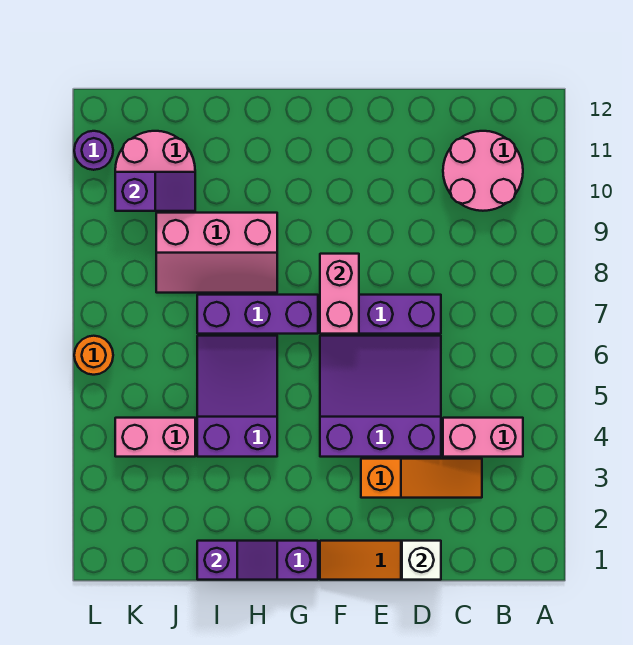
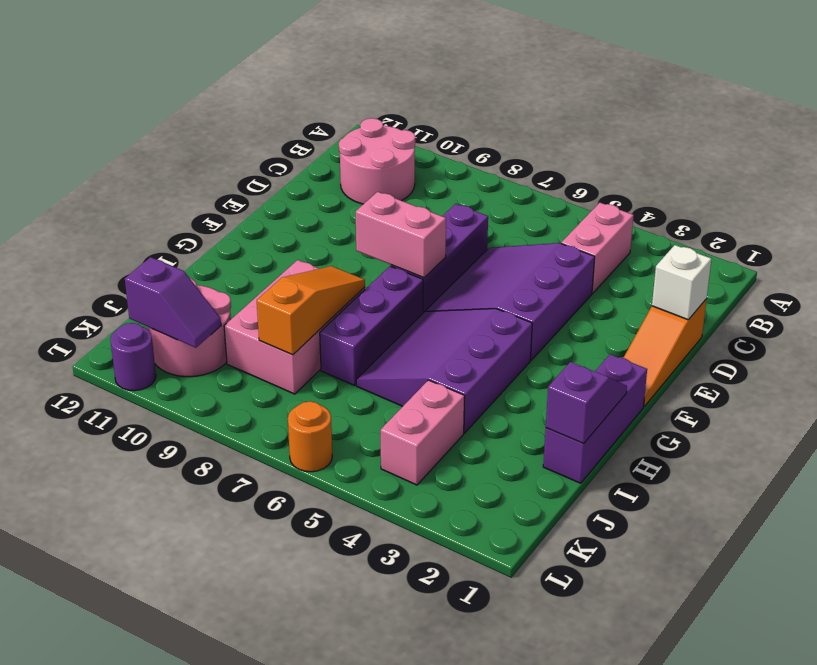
orange slope C3:E3 level 1 top E -> orange slope H8:J8 level 2 top J
purple slope H4:I6 level 1 top 4 -> purple slope G4:I6 level 1 top 4
pink slope H8:J9 level 1 top 9 -> pink brick H8:J9 level 1
purple slope J10:K10 level 2 top K -> purple slope K10:K11 level 2 top 11

